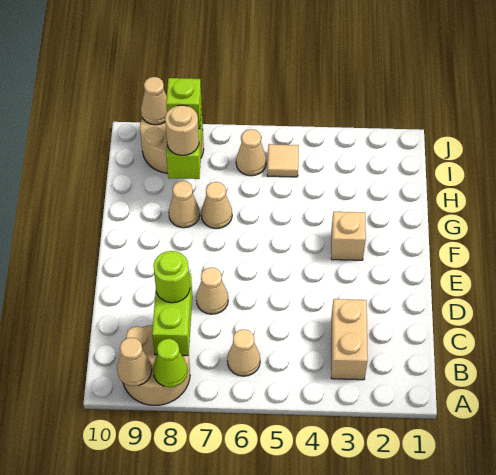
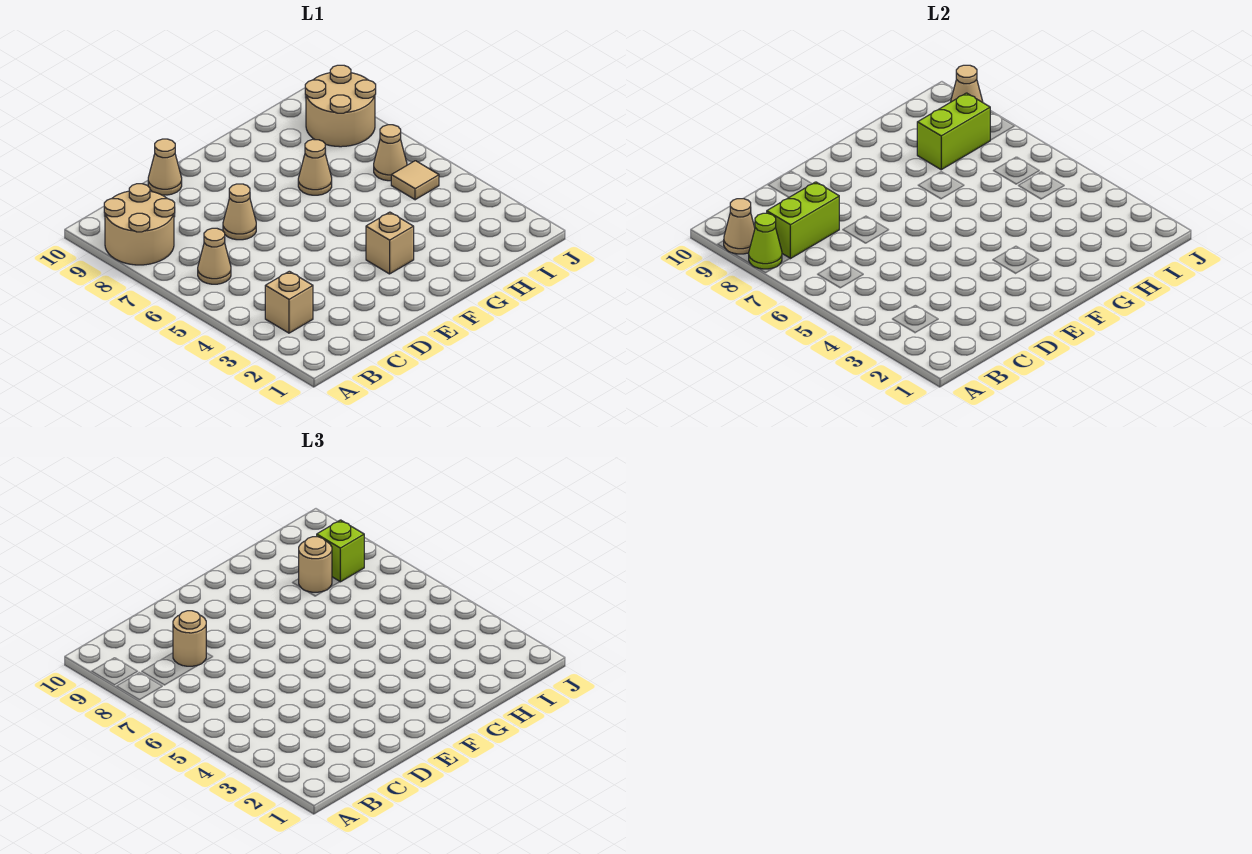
tan brick B3:C3 level 1 -> tan brick B3 level 1
lime round brick C8 level 3 -> tan round brick C8 level 3
tan cone G8 level 1 -> tan cone D10 level 1

